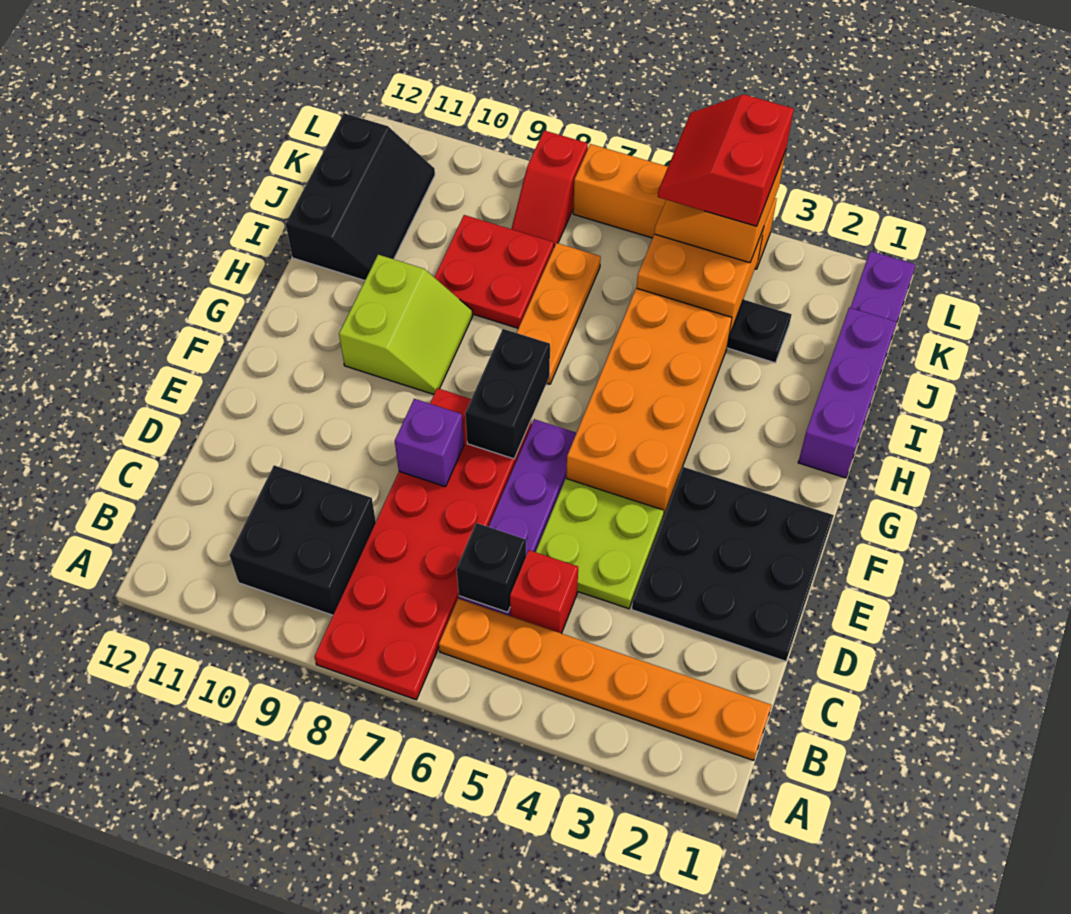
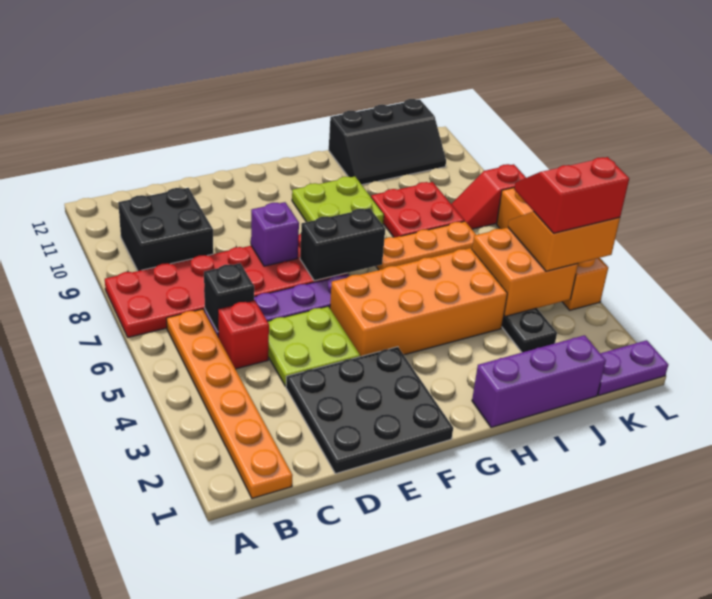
lime slope G9:H10 level 1 top 10 -> lime plate G9:H10 level 1

